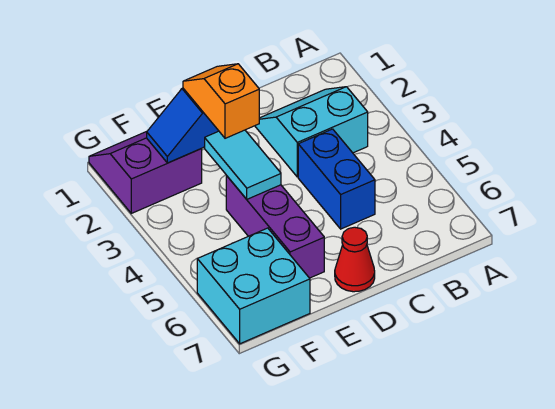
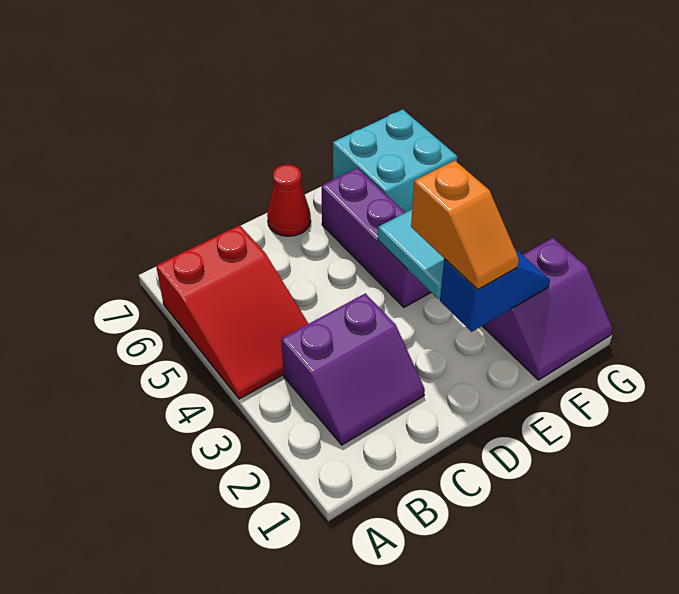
none -> red slope A4:B6 level 1 top 6
cyan slope B2:C3 level 1 top 3 -> purple slope B2:C3 level 1 top 3
blue brick C4:C5 level 1 -> none

